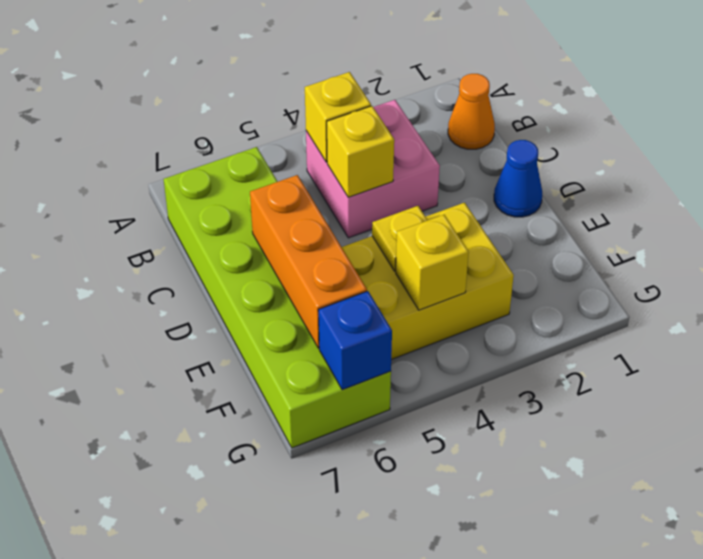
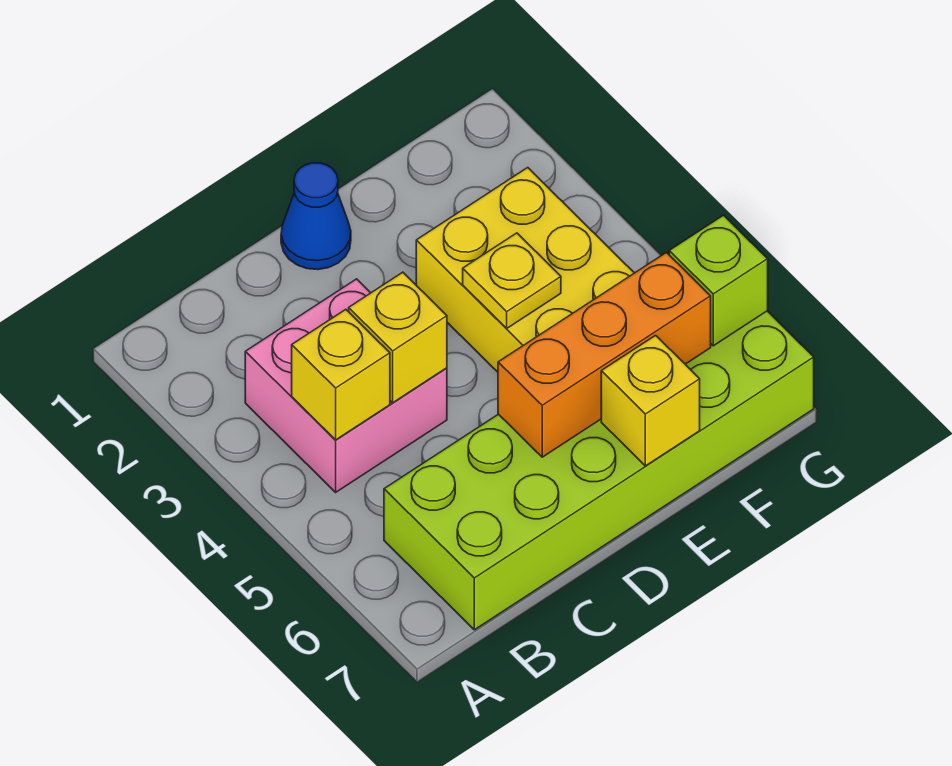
orange cone B1 level 1 -> none
yellow brick F4 level 2 -> yellow brick E7 level 2
blue brick G6 level 2 -> lime brick G6 level 2

